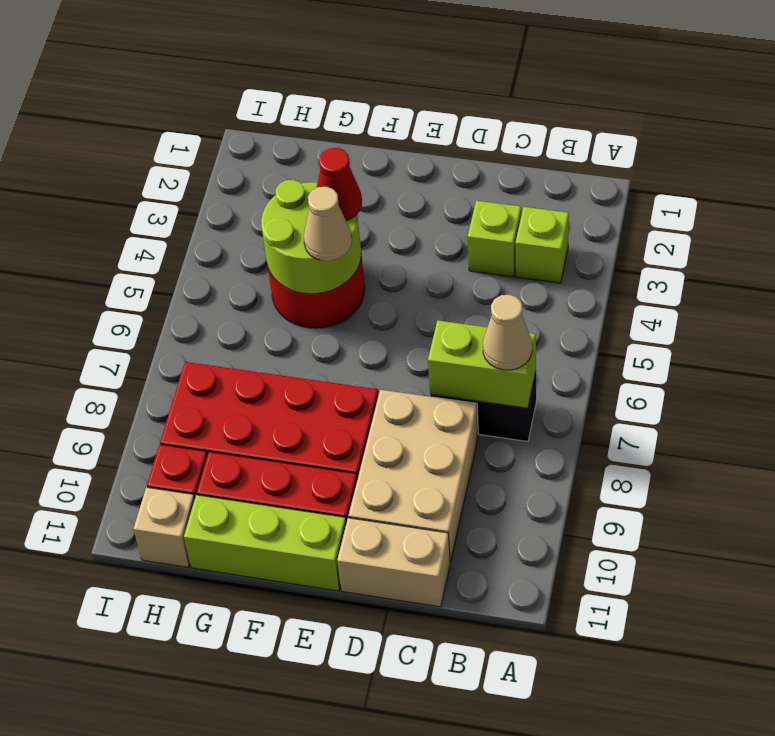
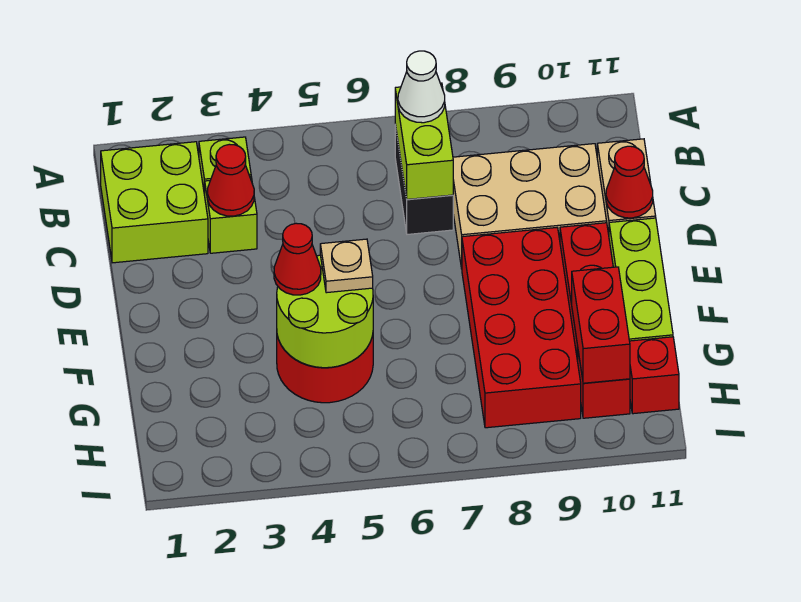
none -> lime brick B1:C2 level 1
tan cone B7 level 3 -> white cone B7 level 3
none -> red cone C3 level 2
none -> red cone D11 level 2
tan cone F5 level 3 -> tan plate F5 level 3
none -> red brick G10:H10 level 2
tan brick H11 level 1 -> red brick H11 level 1

